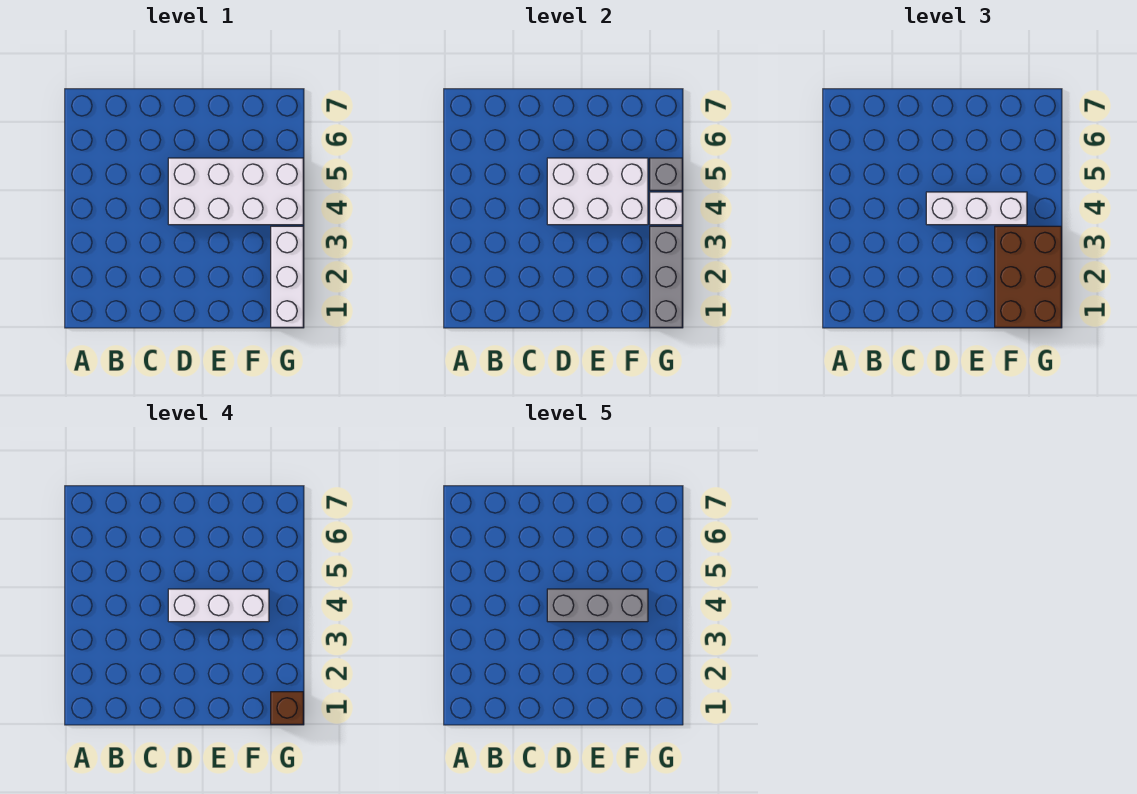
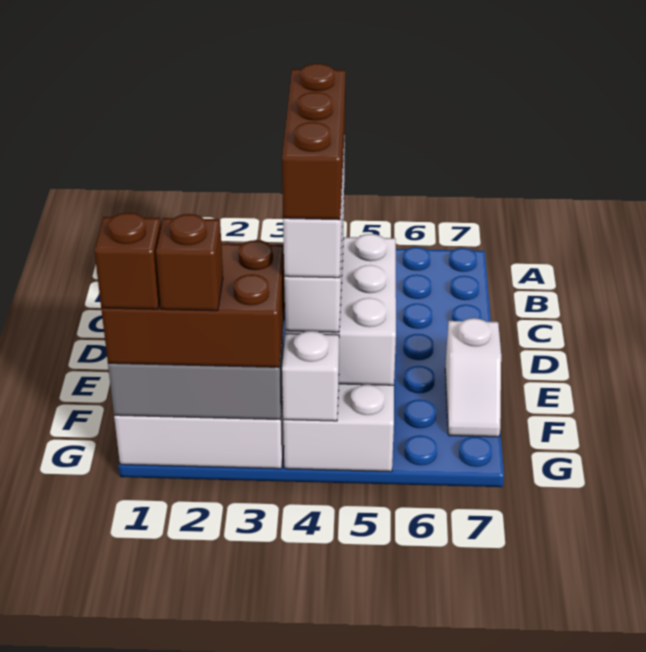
grey brick D4:F4 level 5 -> brown brick D4:F4 level 5
none -> white slope E7:F7 level 1 top E
none -> brown brick G2 level 4
grey brick G5 level 2 -> none

